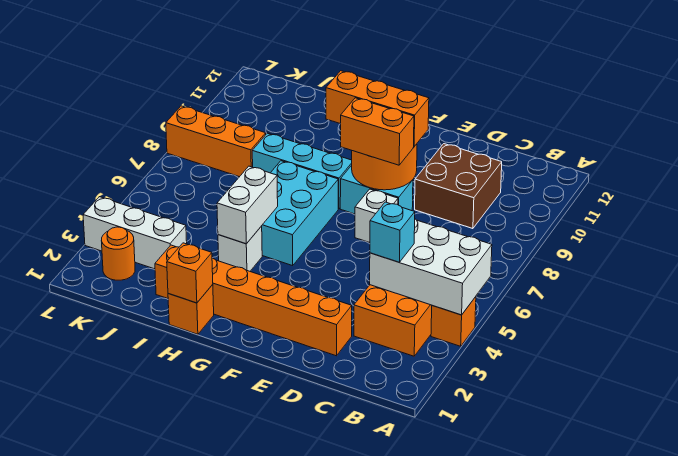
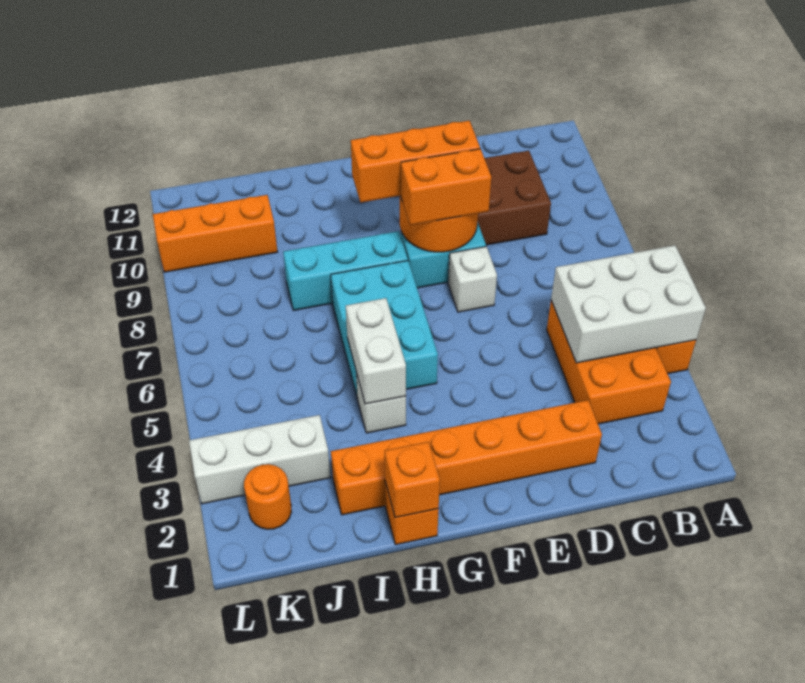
cyan brick C4 level 3 -> none
orange brick J8:L8 level 1 -> orange brick J10:L10 level 1

